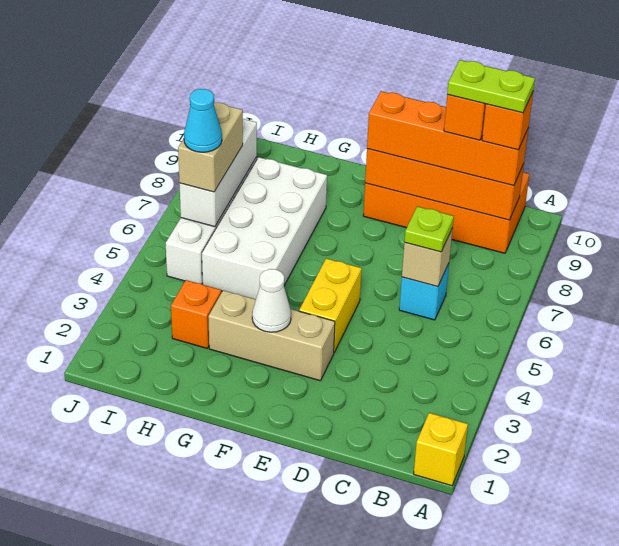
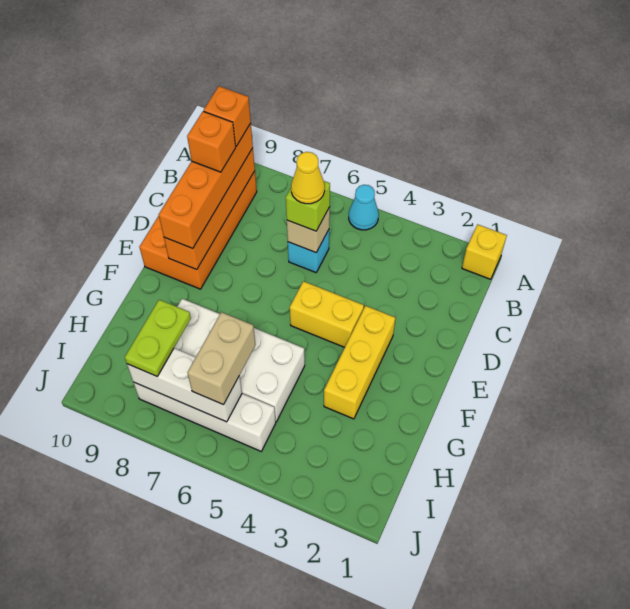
lime plate B9:C9 level 5 -> lime plate H8:I8 level 3
lime plate C6 level 3 -> lime brick C6 level 3
none -> yellow cone C6 level 4
tan brick E3:G3 level 1 -> yellow brick E3:G3 level 1
white cone F3 level 2 -> none
orange brick H3 level 1 -> none
tan brick I6:I7 level 3 -> tan brick H6:I6 level 3
cyan cone I6 level 4 -> cyan cone A5 level 1

